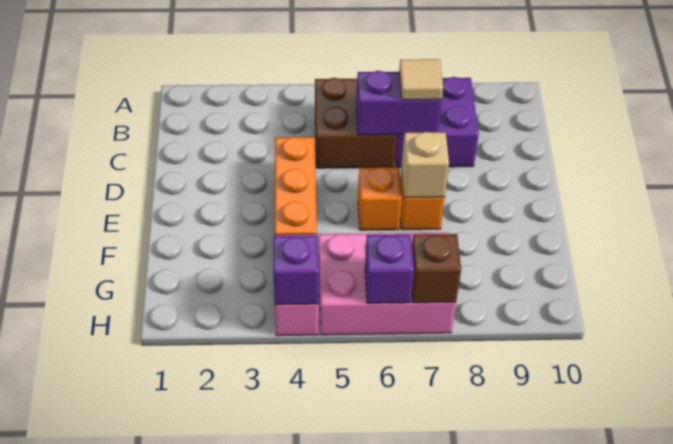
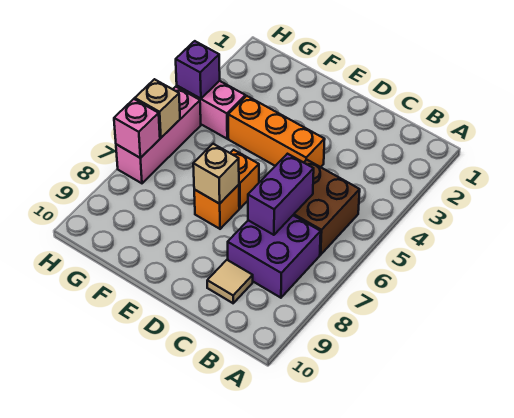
tan tile C7 level 3 -> tan tile C9 level 1
pink brick G5:H7 level 1 -> pink brick H5:H7 level 1
purple brick H6 level 2 -> tan brick H6 level 2
brown brick H7 level 2 -> pink brick H7 level 2

